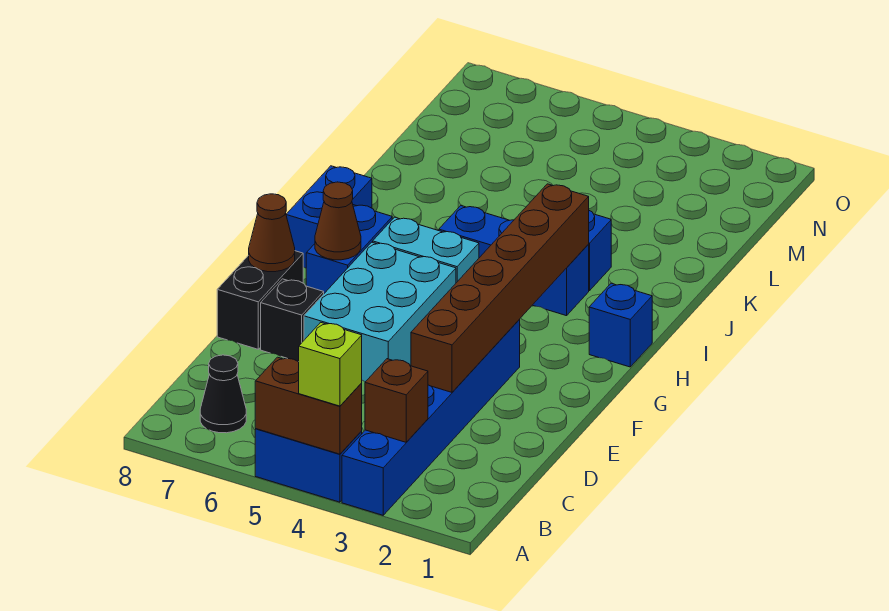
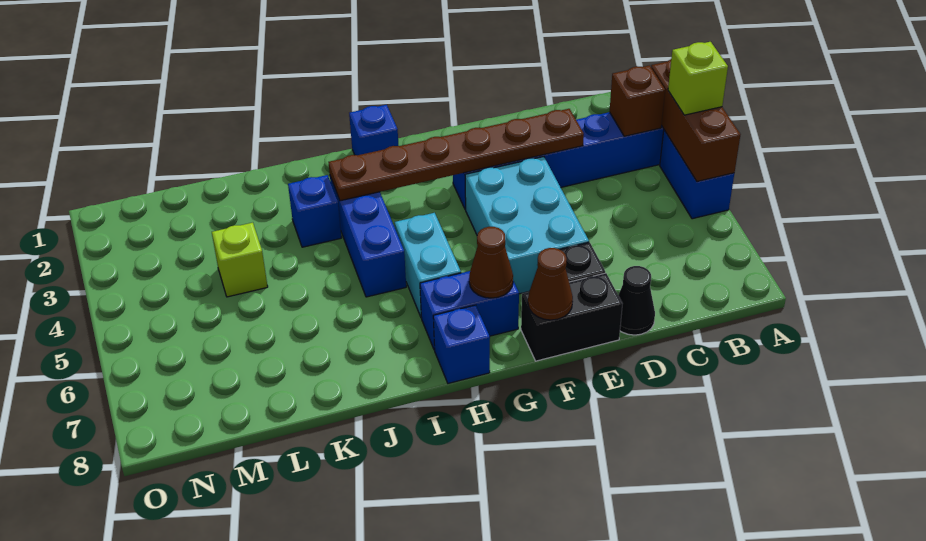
brown brick A4:A5 level 2 -> brown brick A3:A5 level 2
black cone B7 level 1 -> black cone D8 level 1
brown brick D3:I3 level 2 -> brown plate D3:I3 level 2
cyan brick E5:G6 level 1 -> cyan brick E4:F6 level 1
blue brick H8:I8 level 1 -> blue brick H8 level 1
none -> lime brick L4 level 1

